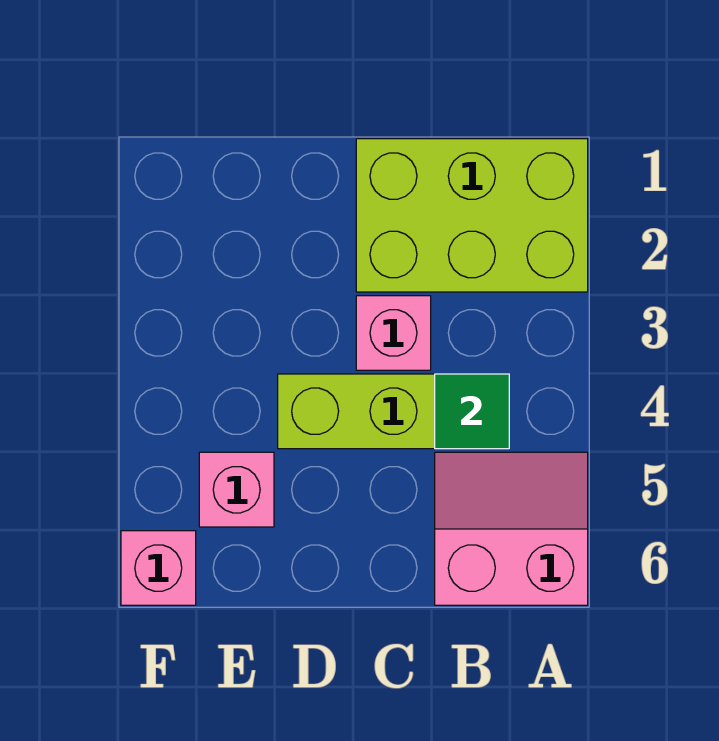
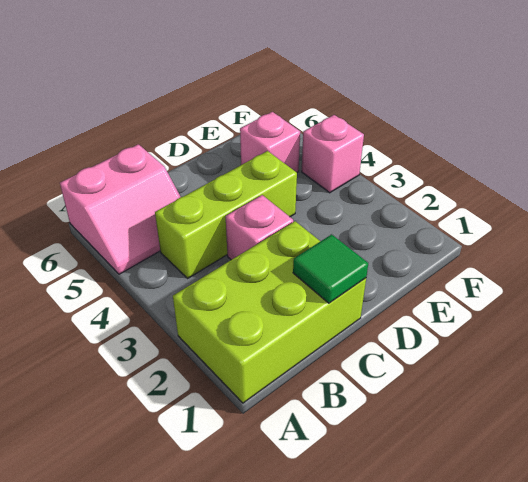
green tile B4 level 2 -> green tile C1 level 2
pink brick F6 level 1 -> pink brick F4 level 1

